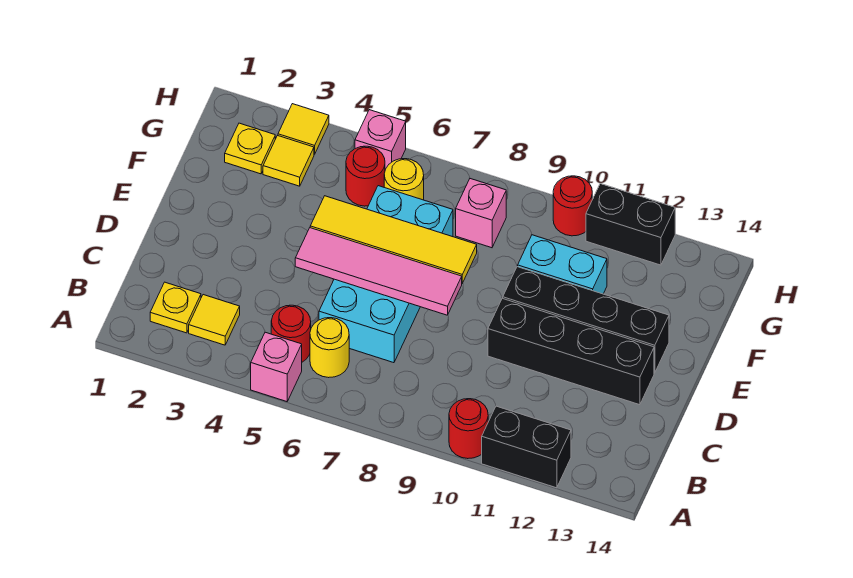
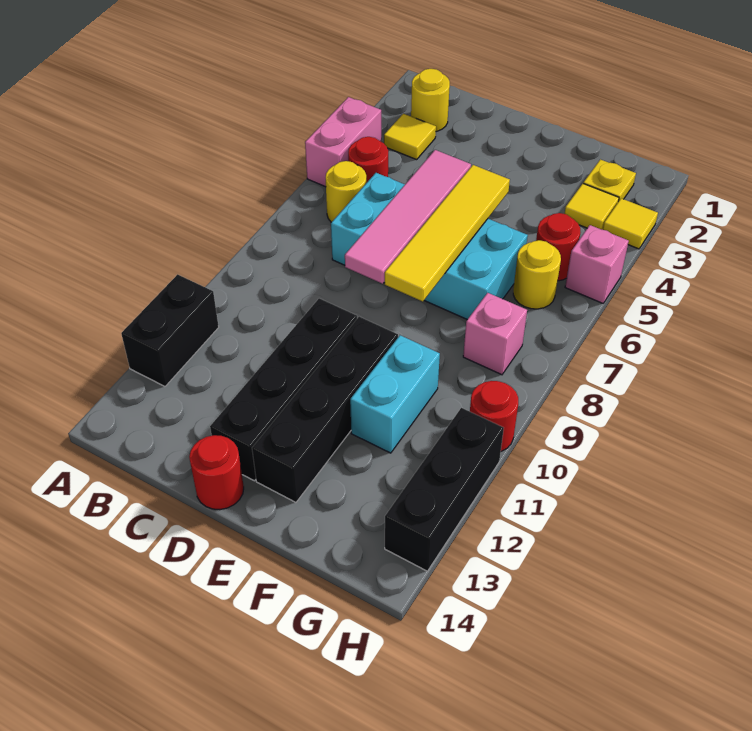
pink brick A5 level 1 -> pink brick A4:A5 level 1
red round brick A10 level 1 -> red round brick D14 level 1
yellow plate B2 level 1 -> yellow round brick B2 level 1
black brick H11:H12 level 1 -> black brick H11:H13 level 1

